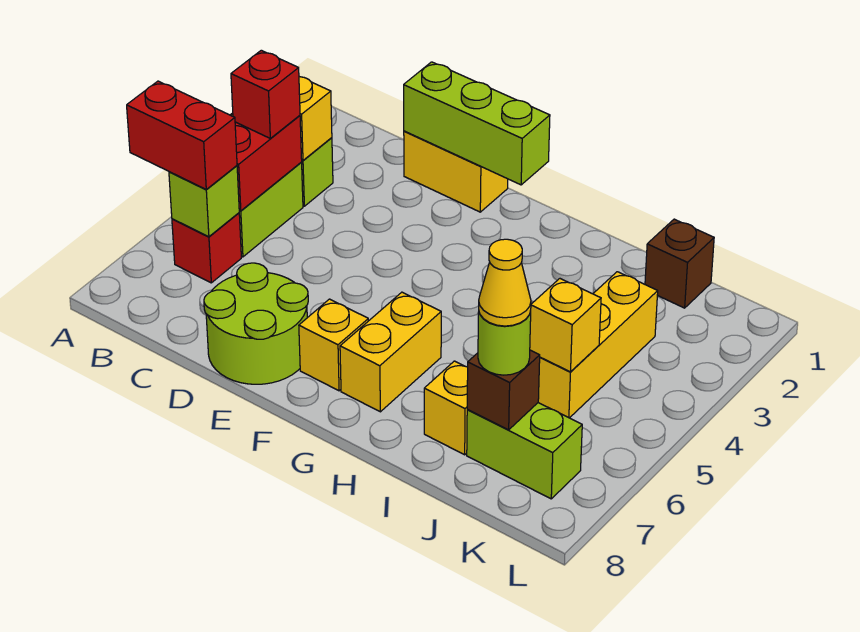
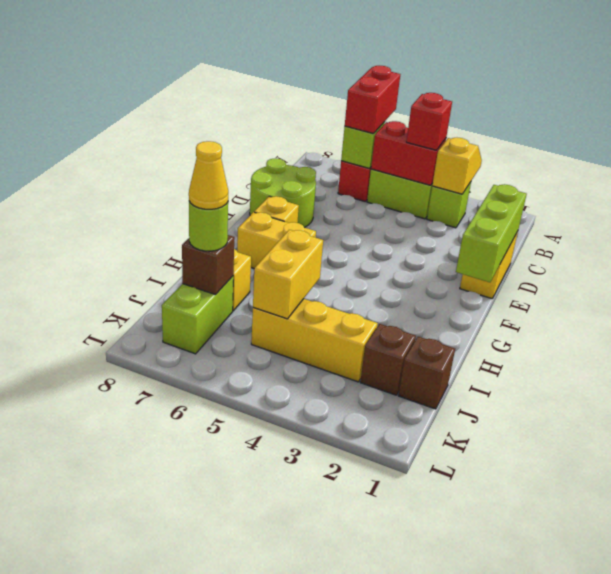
none -> brown brick J2 level 1
yellow brick J5 level 2 -> yellow brick I5:J5 level 2

